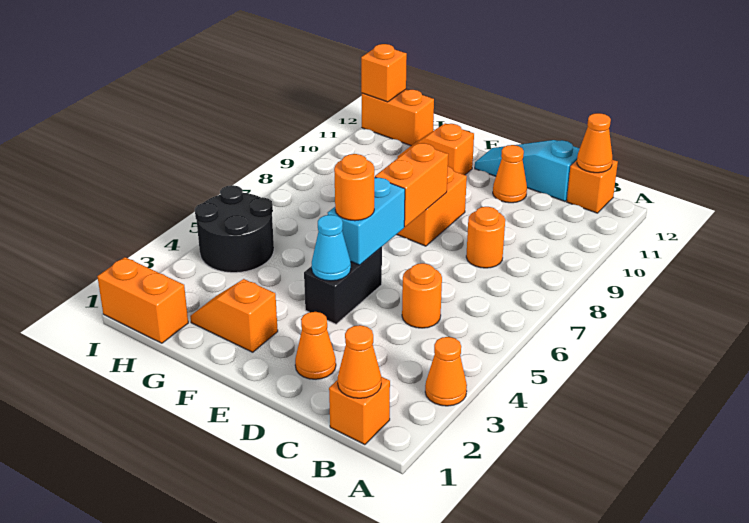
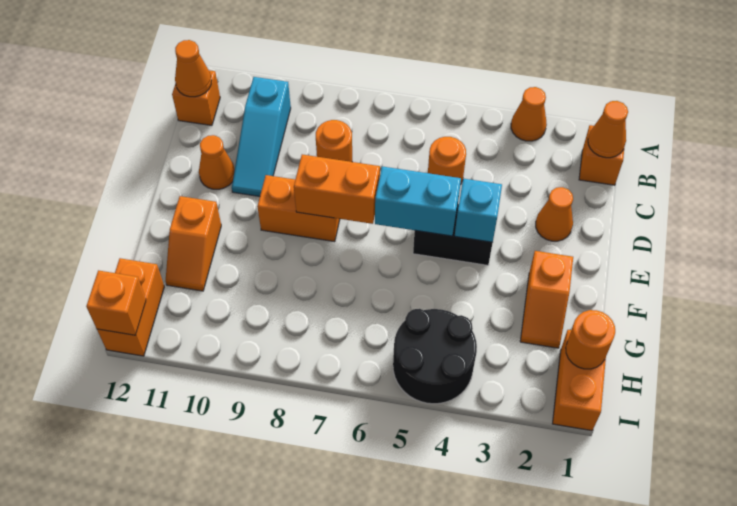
cyan slope C12:E12 level 1 top C -> cyan slope B10:D10 level 1 top B
cyan cone E4 level 2 -> cyan brick E4 level 2
orange round brick E5 level 3 -> orange round brick H1 level 2

